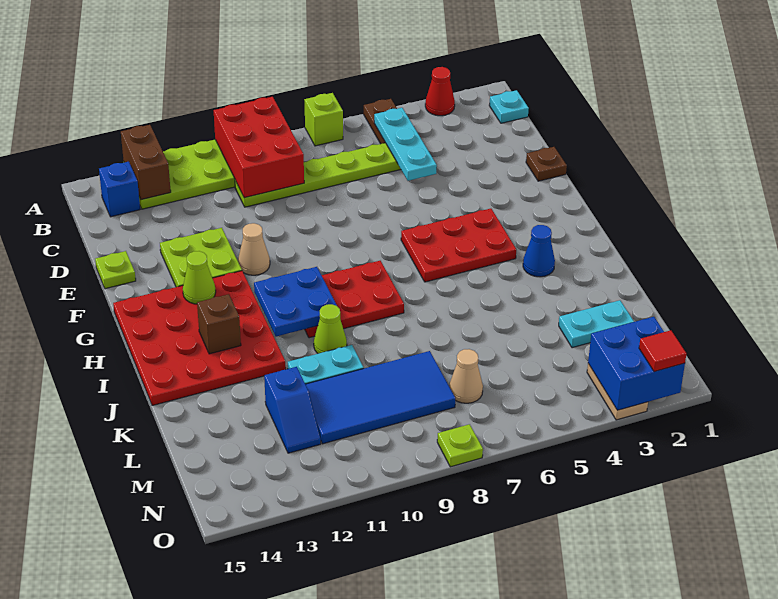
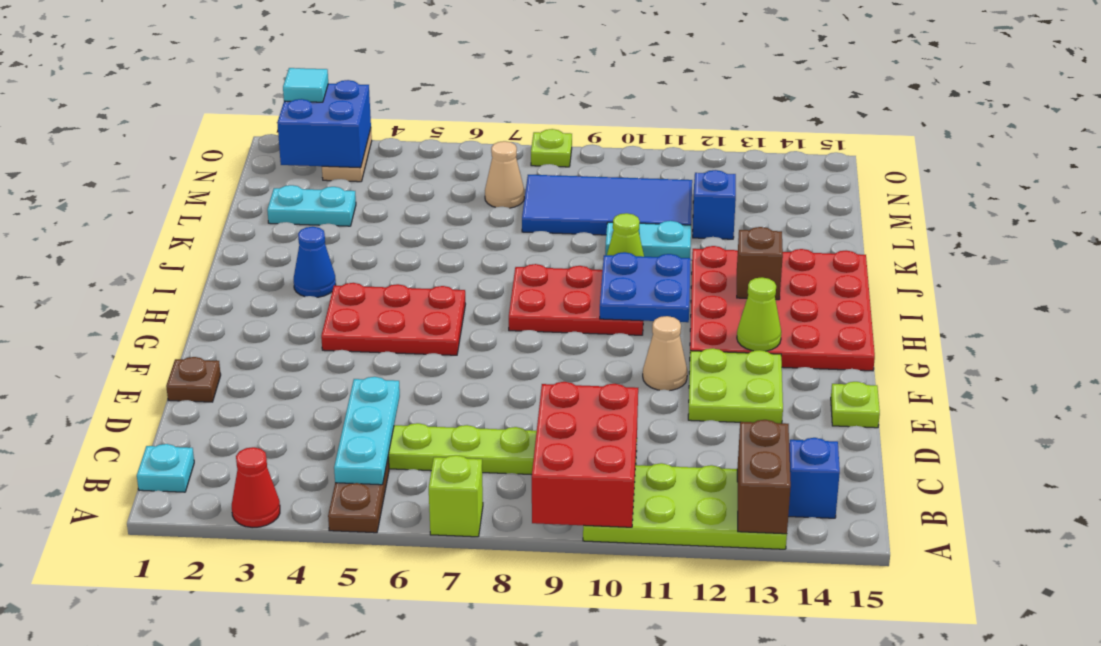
red tile O2 level 3 -> cyan tile O2 level 3

